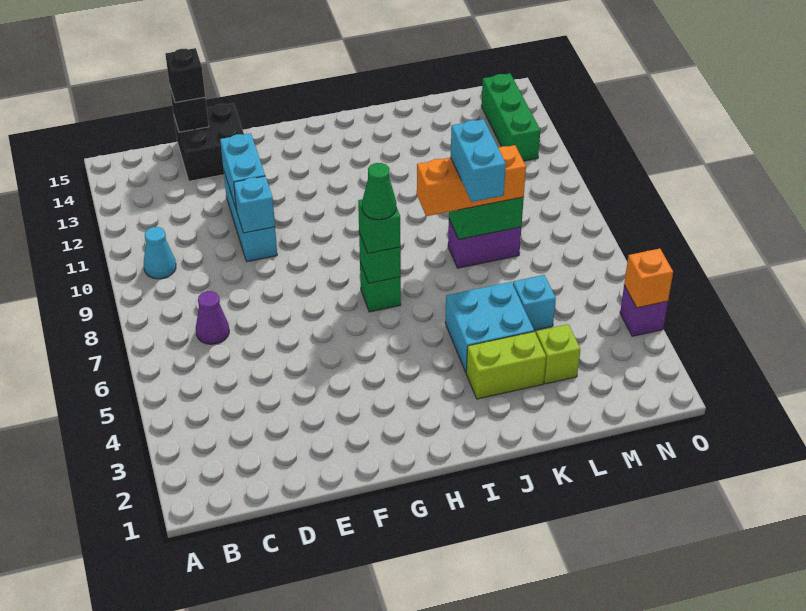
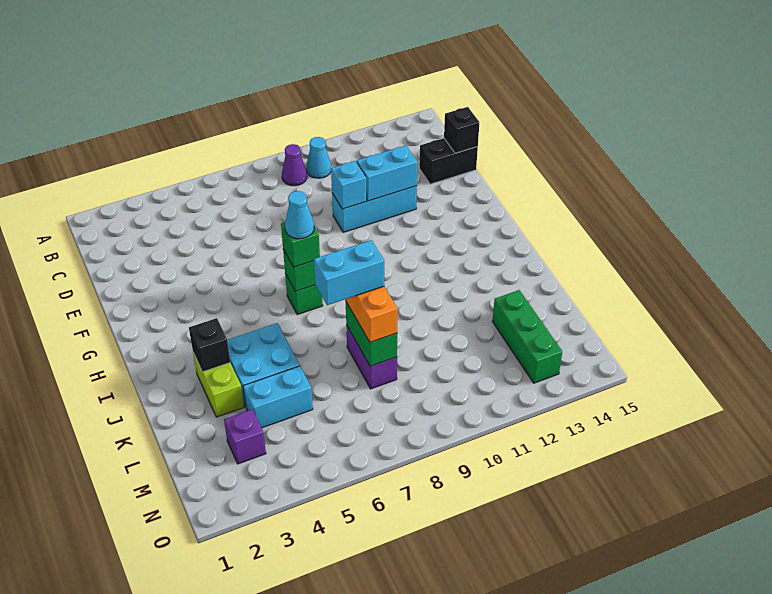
purple cone C7 level 1 -> purple cone B9 level 1
black brick D14:E15 level 1 -> black brick D14:D15 level 1
black brick D15 level 3 -> black brick J3 level 2
green cone H7 level 4 -> cyan cone H7 level 4
lime brick L3 level 1 -> none
cyan brick L5 level 1 -> cyan brick L4:L5 level 1
green brick N12:N14 level 1 -> green brick L13:N13 level 1
purple brick O4 level 1 -> purple brick M3 level 1
orange brick O4 level 2 -> none

